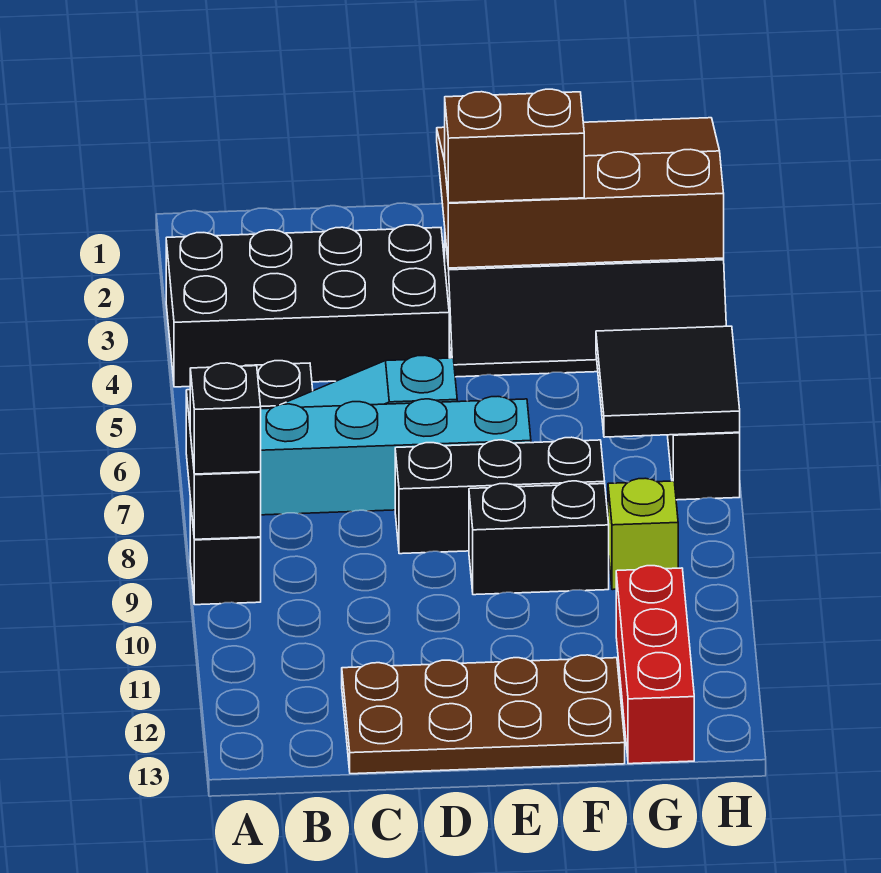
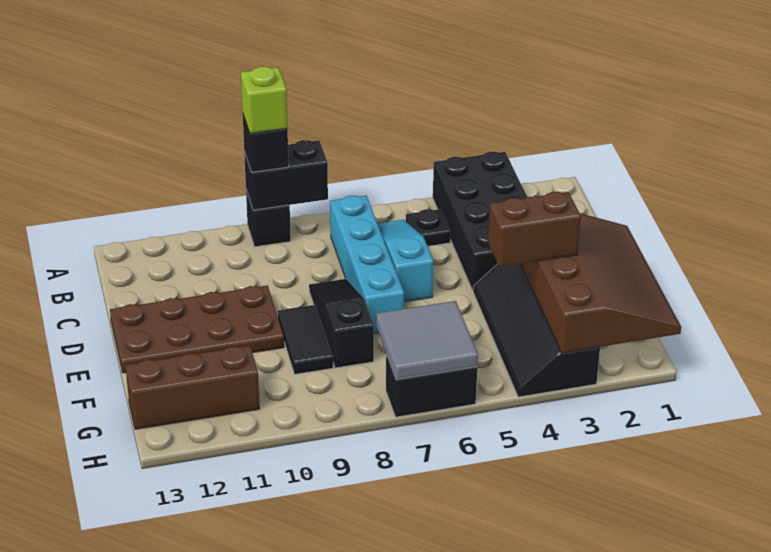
brown plate C12:F13 level 1 -> brown plate D10:E13 level 1
black brick D8:F8 level 1 -> black slope D8:F8 level 1 top F
brown brick E3:F3 level 3 -> brown brick F3:F4 level 3
black brick E9:F9 level 1 -> black tile E9:F9 level 1
black tile G6:H7 level 2 -> grey tile G6:H7 level 2
lime brick G9 level 1 -> lime brick A9 level 4
red brick G11:G13 level 1 -> brown brick G11:G13 level 1

